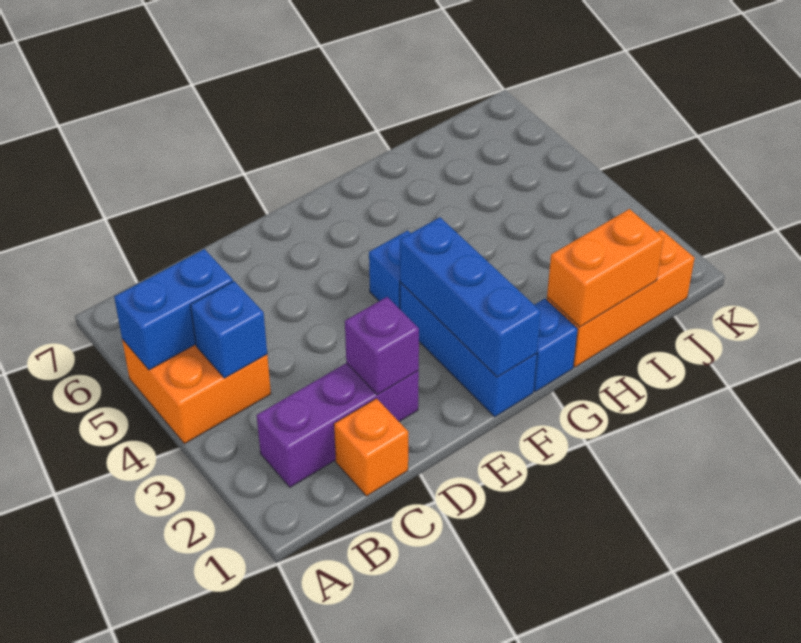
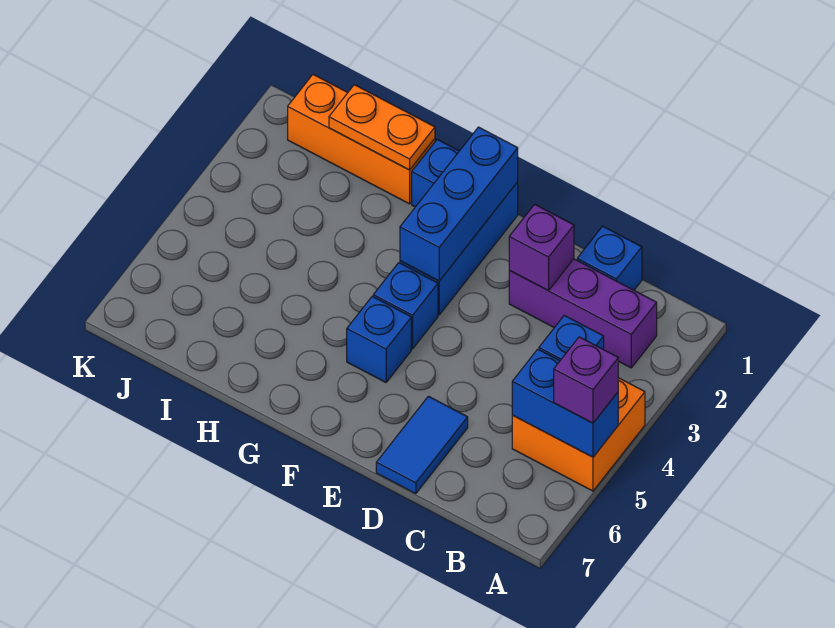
none -> purple brick A5 level 3
orange brick C1 level 1 -> blue brick C1 level 1
none -> blue tile D6:D7 level 1
none -> blue brick F5 level 1
orange brick H1:I1 level 2 -> orange plate H1:I1 level 2

